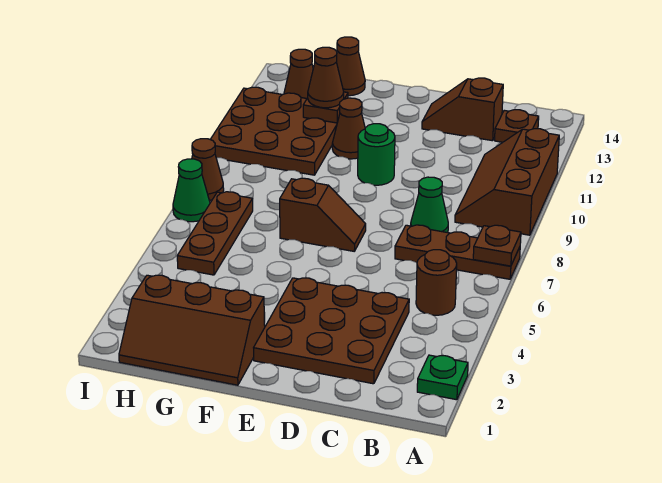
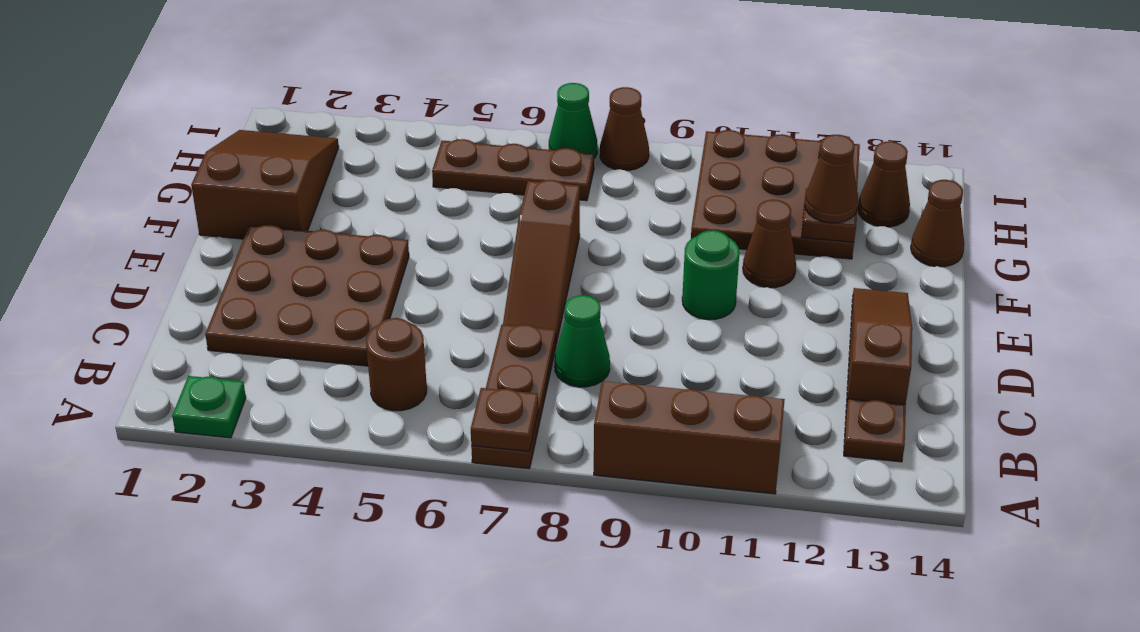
brown slope C13:D13 level 1 top C -> brown slope C13:E13 level 1 top C
brown slope E7:F7 level 1 top F -> brown slope D7:F7 level 1 top F
brown slope F1:H2 level 1 top 2 -> brown slope F1:H2 level 1 top F

